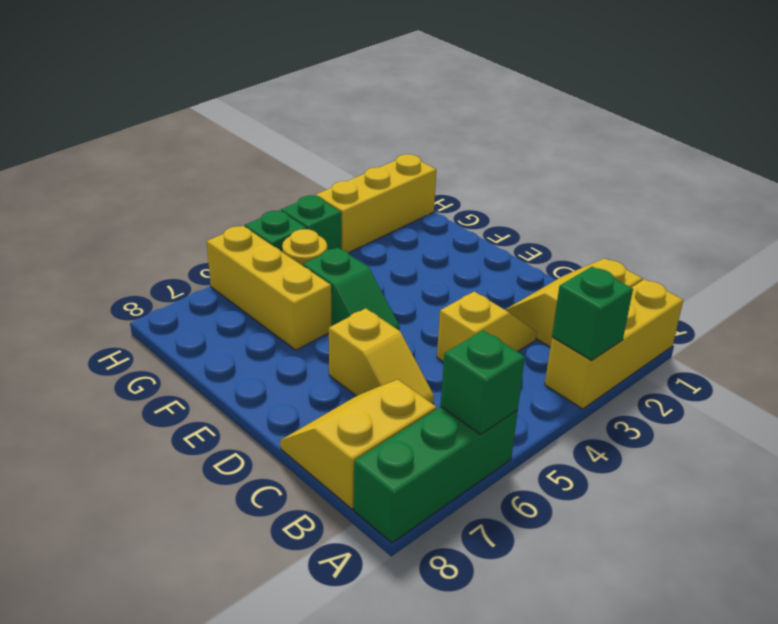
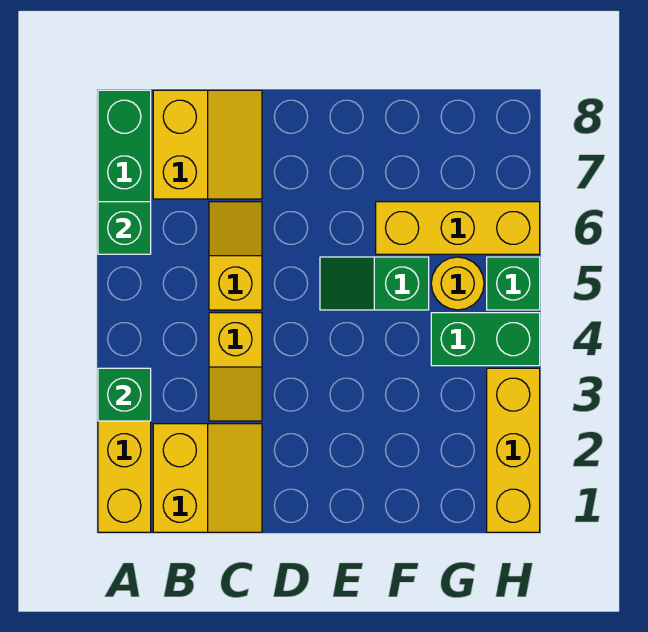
yellow slope C6:D6 level 1 top D -> yellow slope C5:C6 level 1 top 5
green brick H4 level 1 -> green brick G4:H4 level 1

